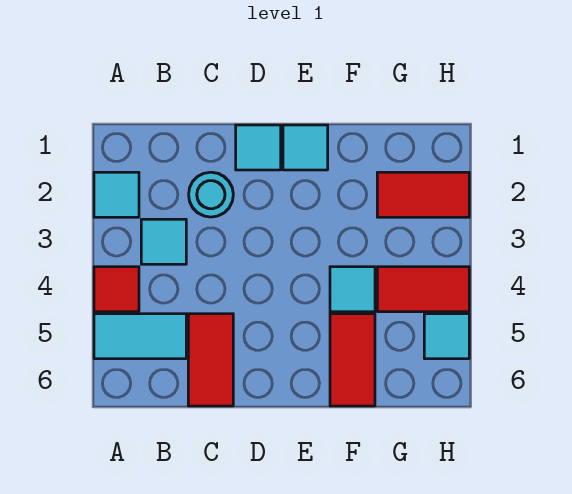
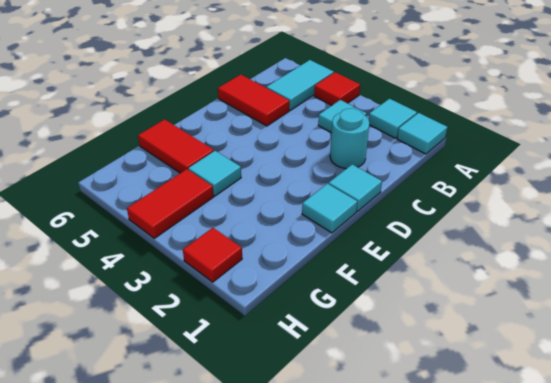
red tile G2:H2 level 1 -> red tile H2 level 1
cyan tile H5 level 1 -> cyan tile A1 level 1

